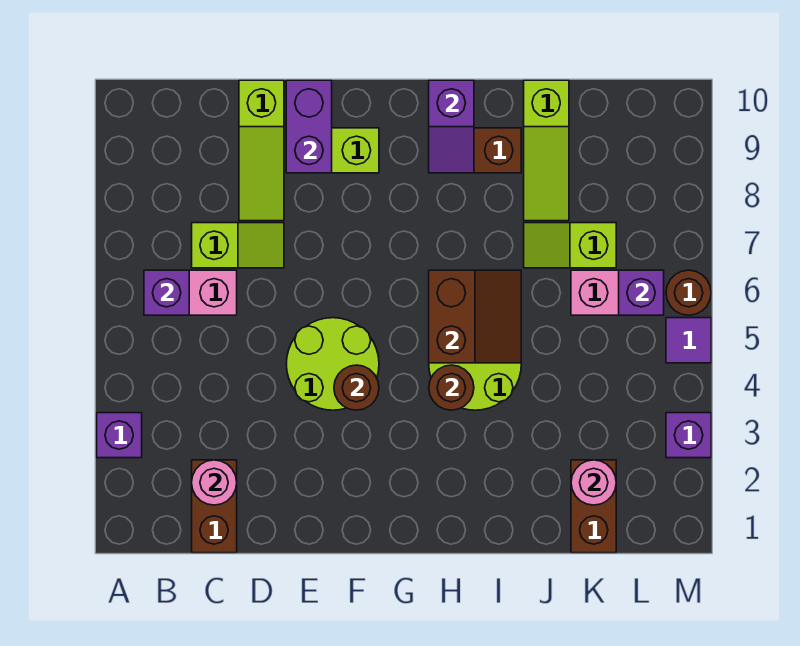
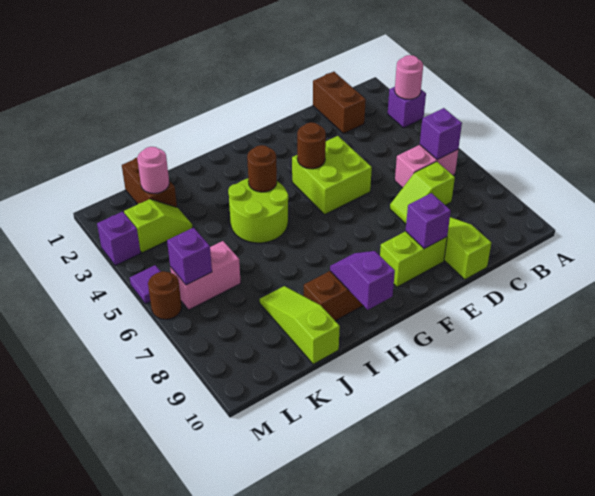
pink round brick C2 level 2 -> pink round brick A3 level 2
lime round brick E4:F5 level 1 -> lime brick E4:F5 level 1
purple brick E9:E10 level 2 -> purple brick E9 level 2
brown slope H5:I6 level 2 top H -> none
lime slope J7:K7 level 1 top K -> lime slope K3:L3 level 1 top L

